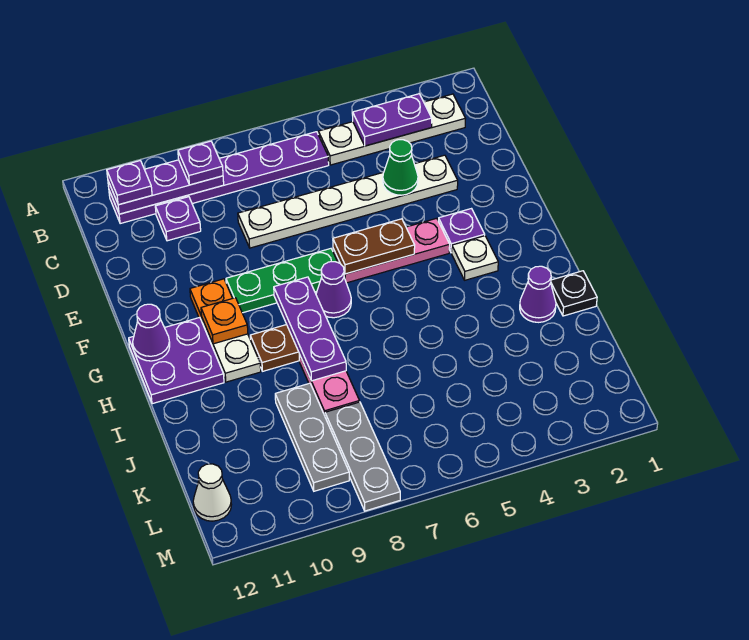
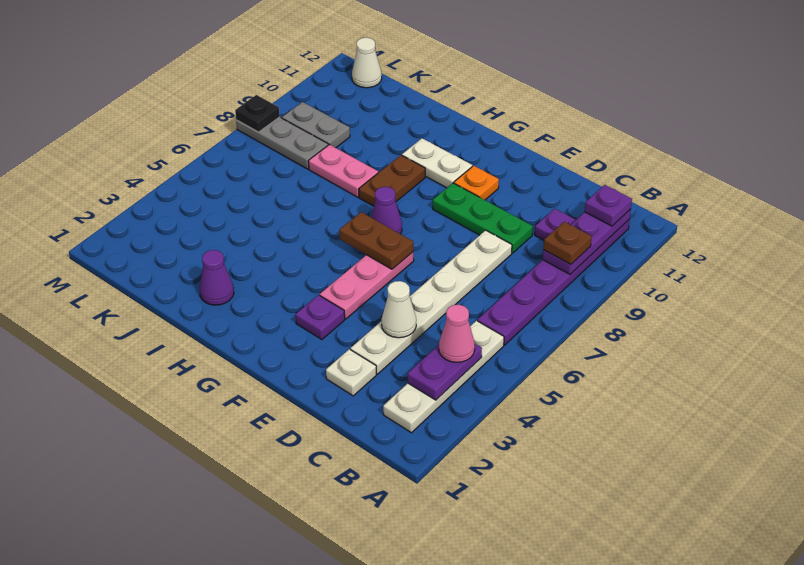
none -> pink cone B4 level 3
purple plate B9 level 3 -> brown plate B9 level 3
green cone D4 level 2 -> white cone D4 level 2
brown plate F5:F6 level 2 -> brown plate F6:G6 level 2
green plate F7:F9 level 1 -> green plate D9:F9 level 1
white plate G3 level 1 -> white plate D2 level 1
purple plate G8:I8 level 2 -> none
orange plate G10 level 2 -> none
purple plate G11:H12 level 1 -> none
purple cone G12 level 2 -> none
black plate I1 level 1 -> black plate M8 level 2
grey plate J9:L9 level 1 -> grey plate K9:L9 level 1

